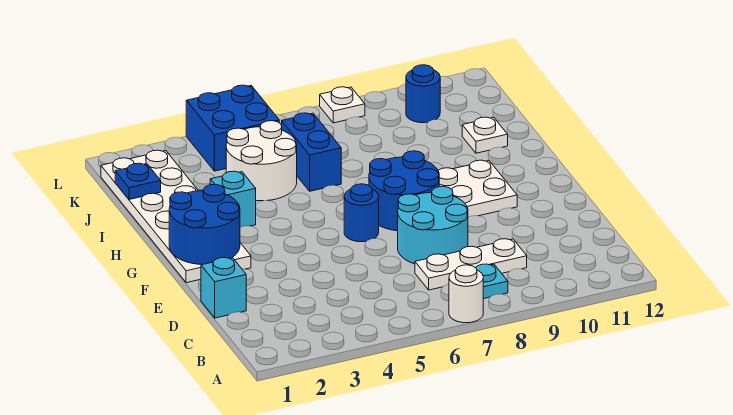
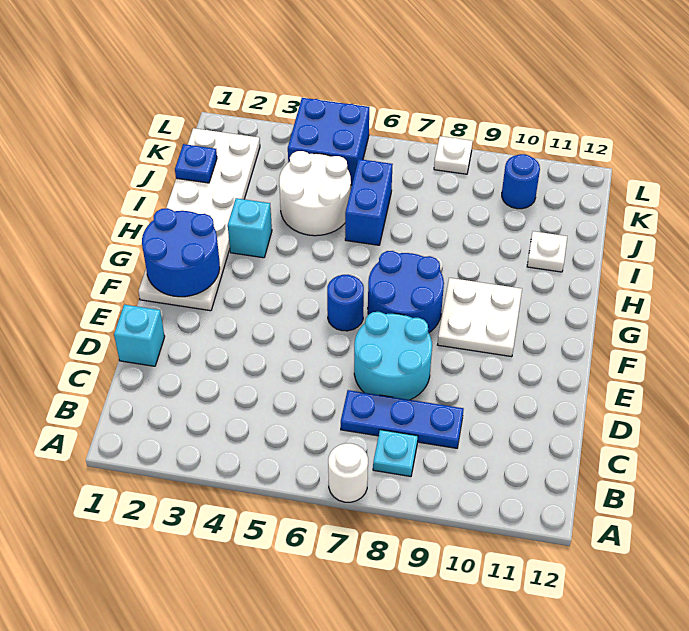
white plate C7:C9 level 1 -> blue plate C7:C9 level 1

